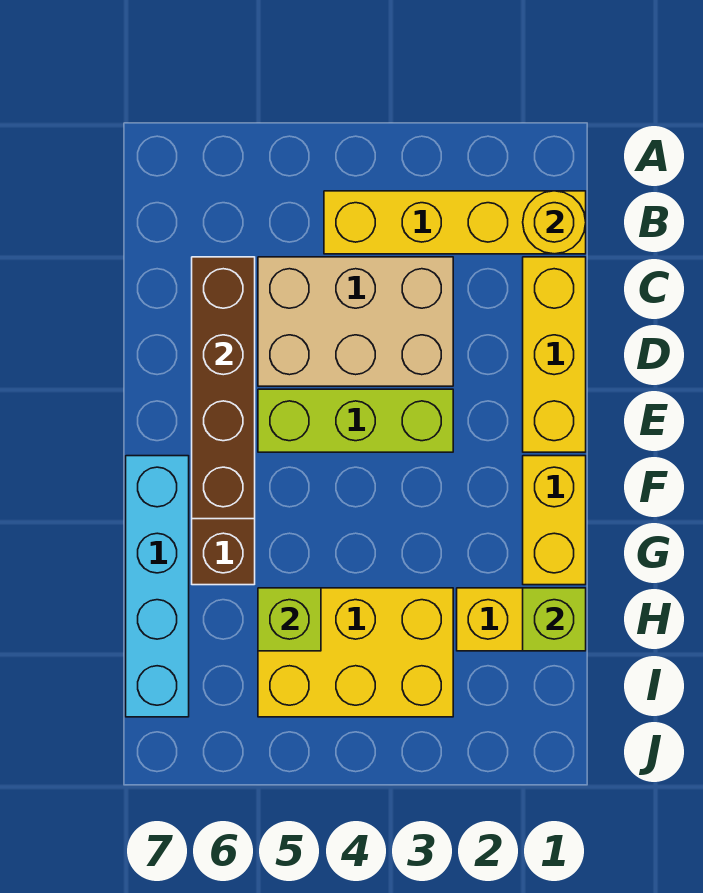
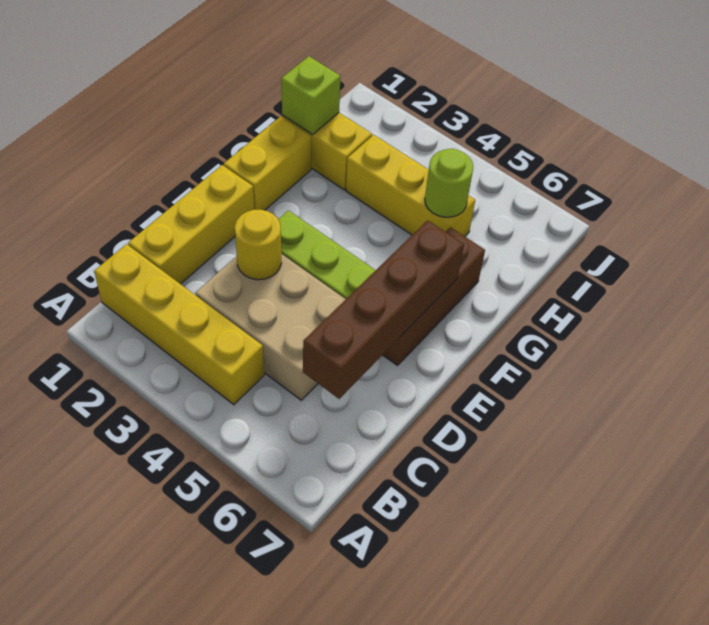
yellow round brick B1 level 2 -> yellow round brick D3 level 2
cyan brick F7:I7 level 1 -> none
yellow brick H3:I5 level 1 -> yellow brick H3:H5 level 1
lime brick H5 level 2 -> lime round brick H5 level 2

